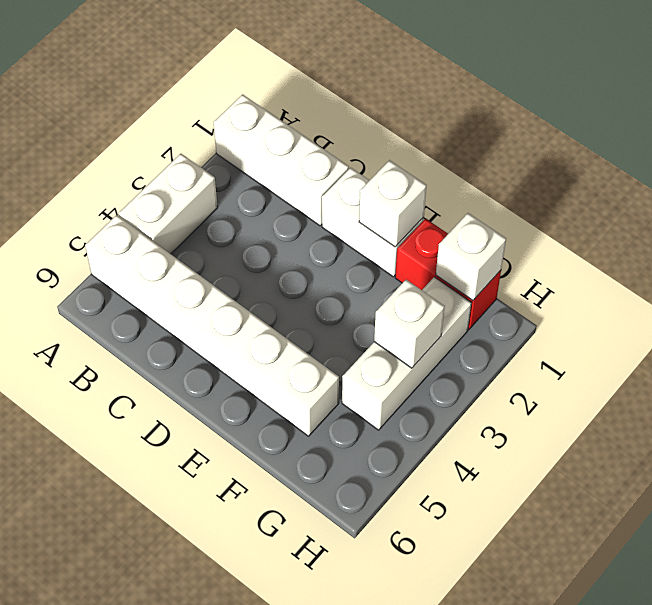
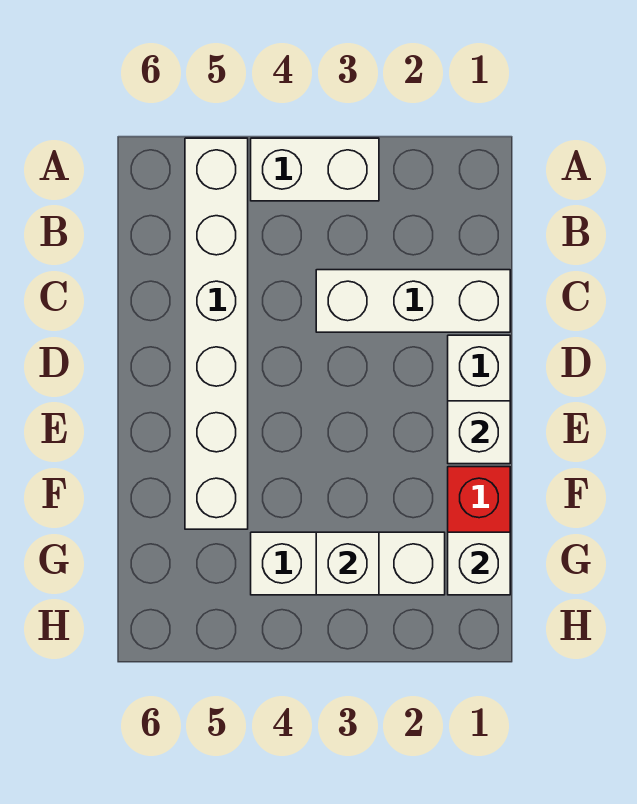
white brick A1:C1 level 1 -> white brick C1:C3 level 1

